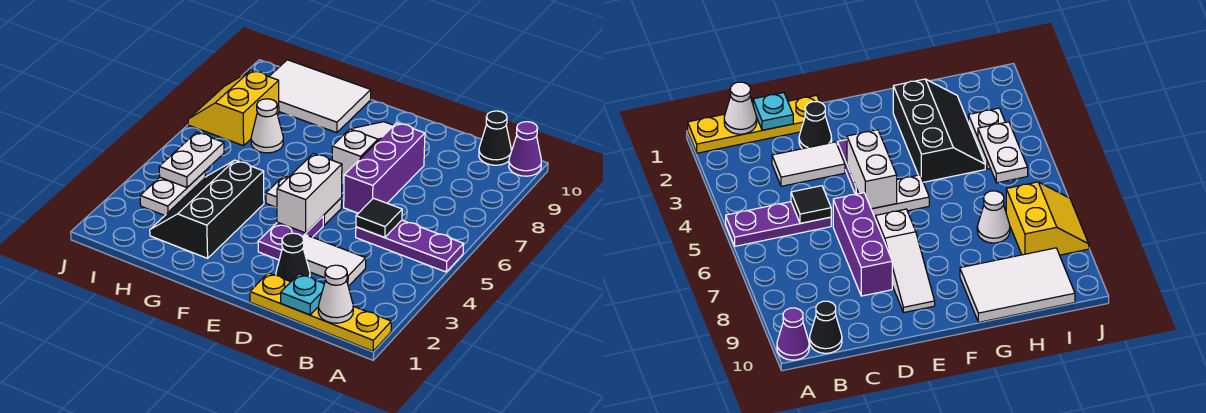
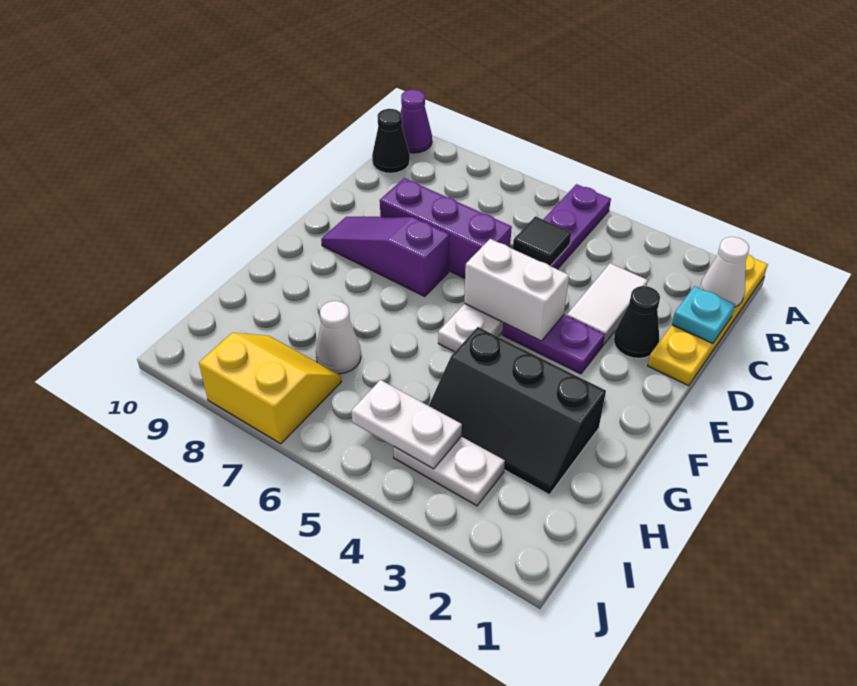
white slope E7:E9 level 1 top 7 -> purple slope E7:E9 level 1 top 7
white tile G9:I10 level 1 -> none
yellow slope I7:J8 level 1 top I -> yellow slope I7:J8 level 1 top J

